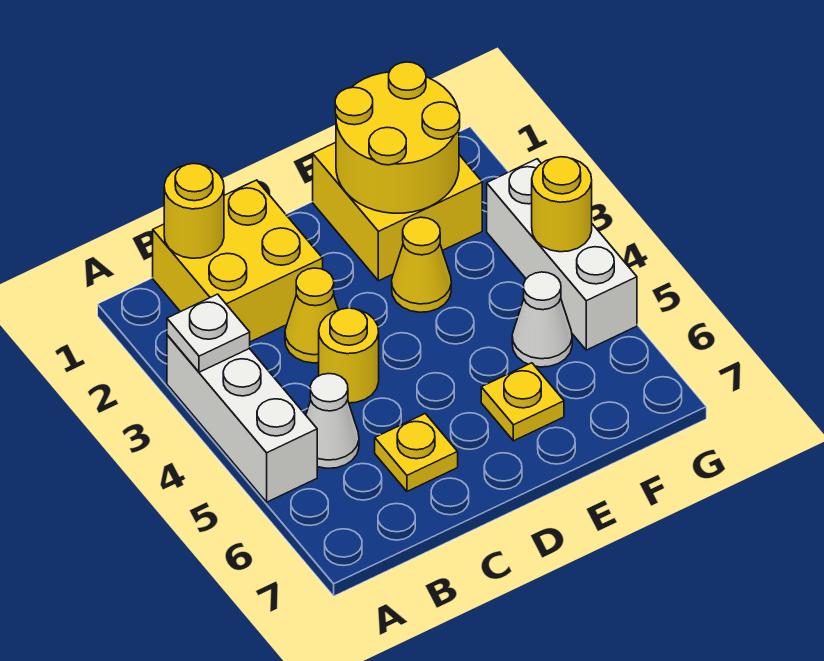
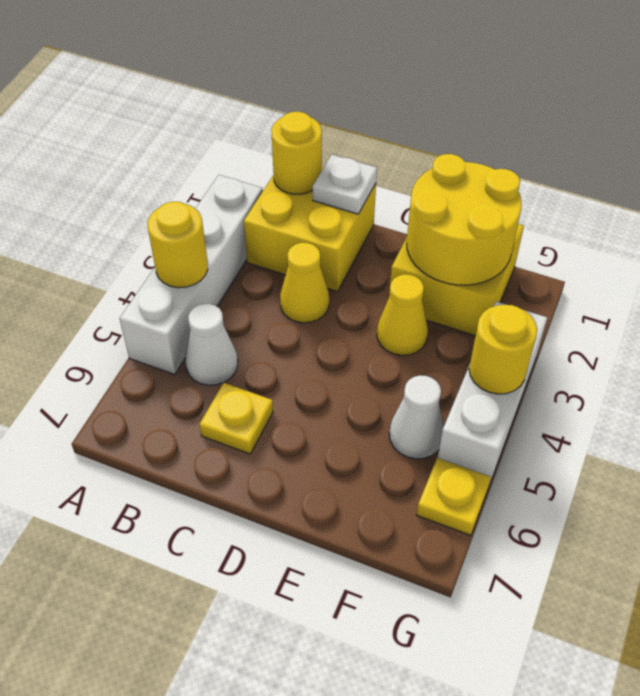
white brick A3:A5 level 1 -> white brick A2:A5 level 1
white plate A3 level 2 -> white plate C1 level 2
yellow round brick C4 level 1 -> yellow round brick A4 level 2
yellow plate E6 level 1 -> yellow plate G6 level 1

